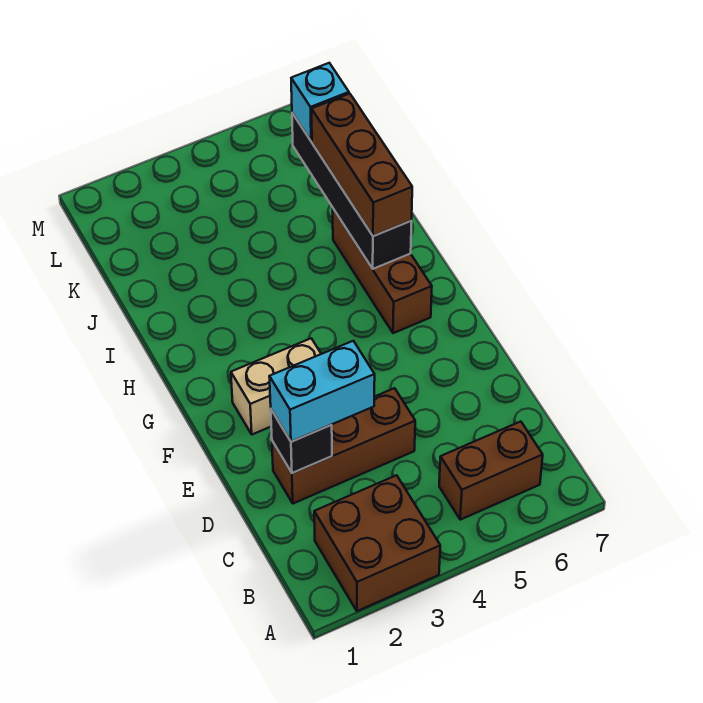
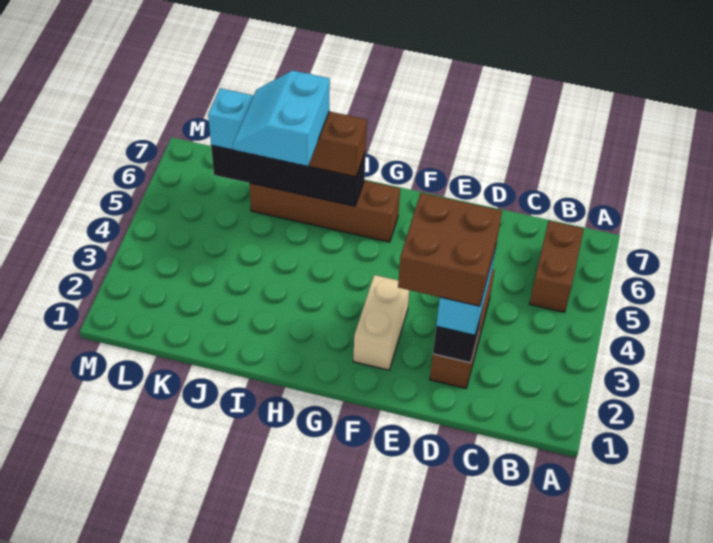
brown brick A2:B3 level 1 -> brown brick D2:E3 level 4
brown brick G6:I6 level 1 -> brown brick G6:J6 level 1
none -> cyan slope I5:J6 level 4 top I

